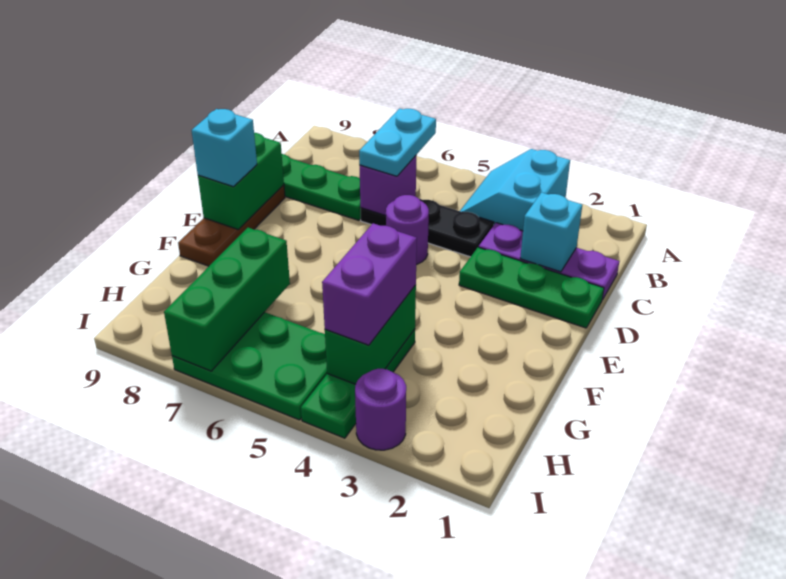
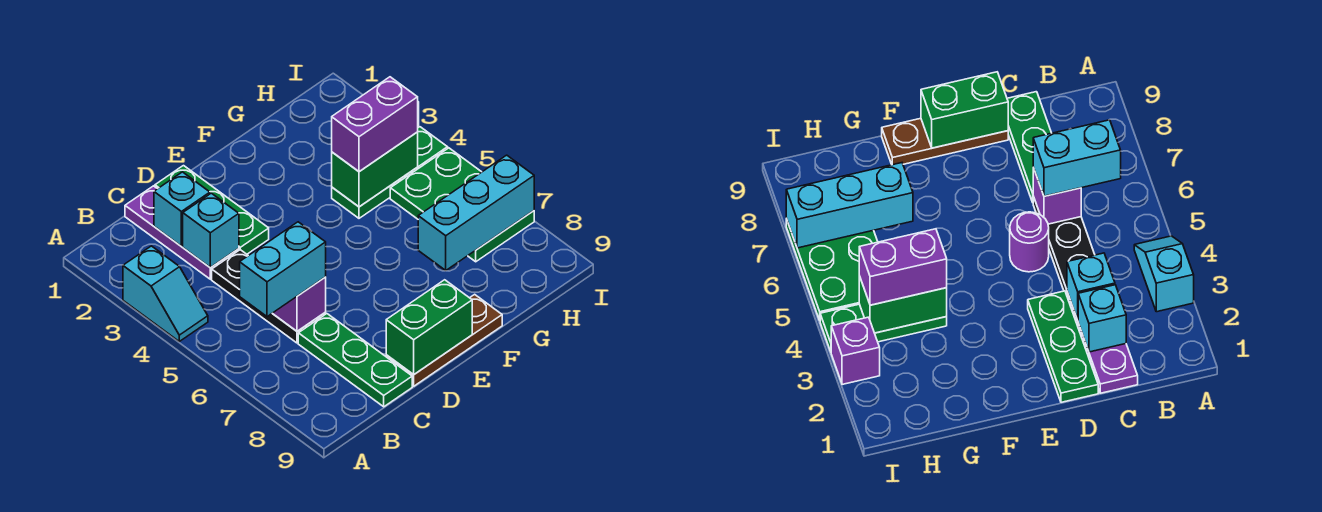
cyan slope A3:B4 level 1 top 3 -> cyan slope A3:A4 level 1 top 3
cyan plate B6:C6 level 3 -> cyan brick B6:C6 level 3
cyan brick E9 level 3 -> cyan brick C3 level 2
green brick G7:I7 level 2 -> cyan brick G7:I7 level 2
purple round brick I3 level 1 -> purple brick I3 level 1

